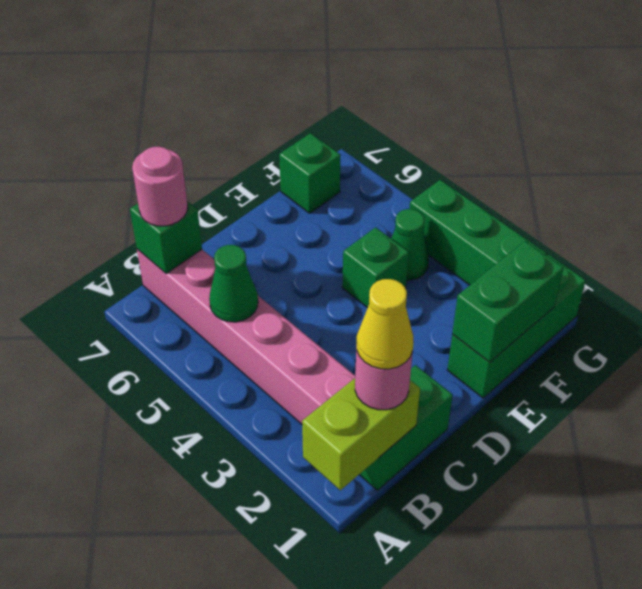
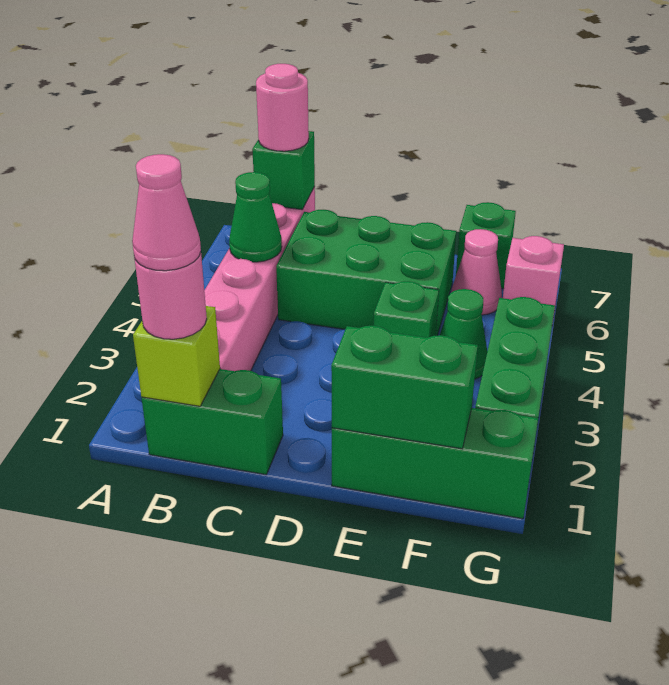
lime brick A1:B1 level 2 -> lime brick B1 level 2
yellow cone B1 level 4 -> pink cone B1 level 4
none -> green brick C5:E6 level 1
none -> pink cone F6 level 1
none -> pink brick G6 level 1

